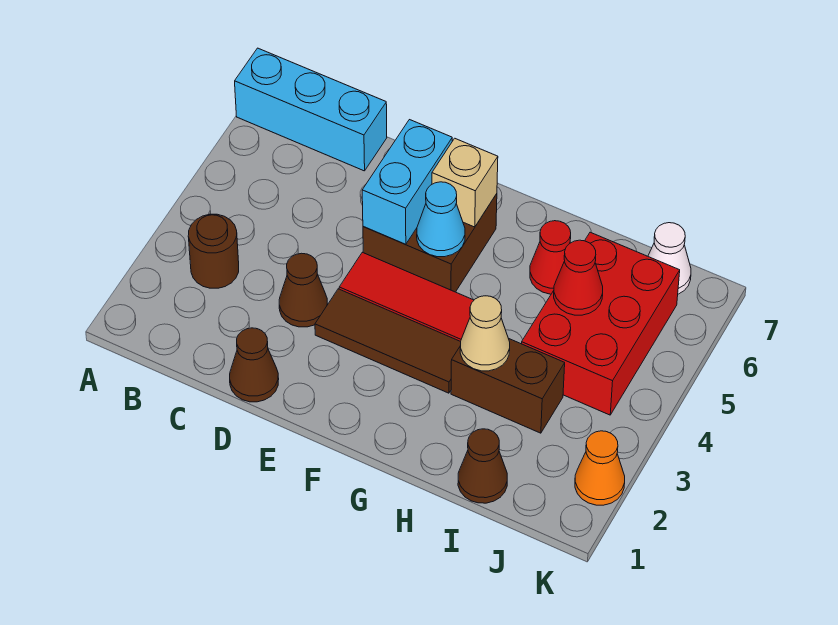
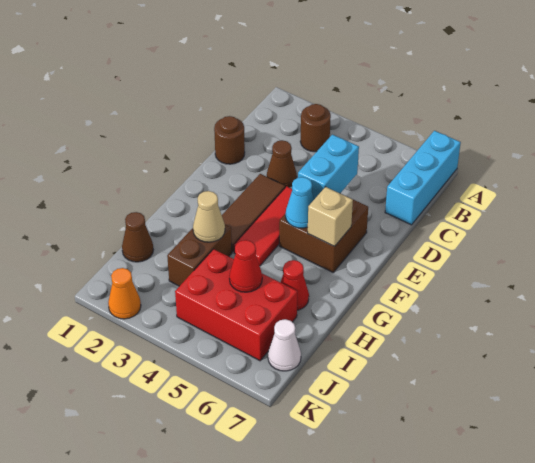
brown cone D1 level 1 -> brown round brick D1 level 1
cyan brick E5:E6 level 2 -> cyan brick D5:E5 level 2

